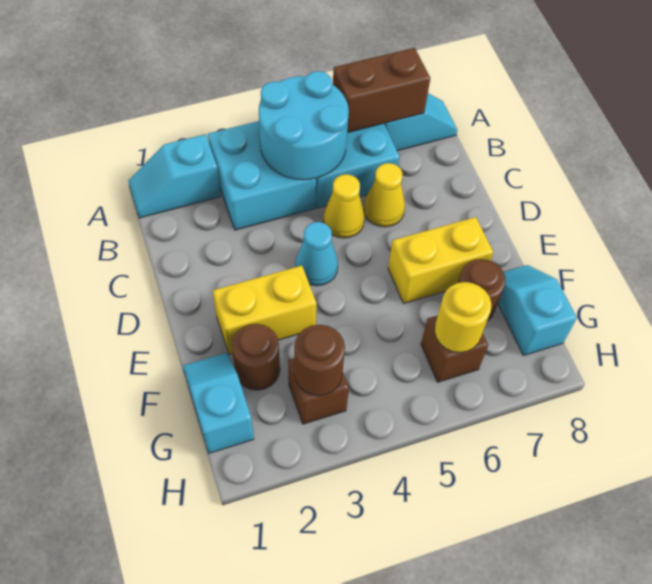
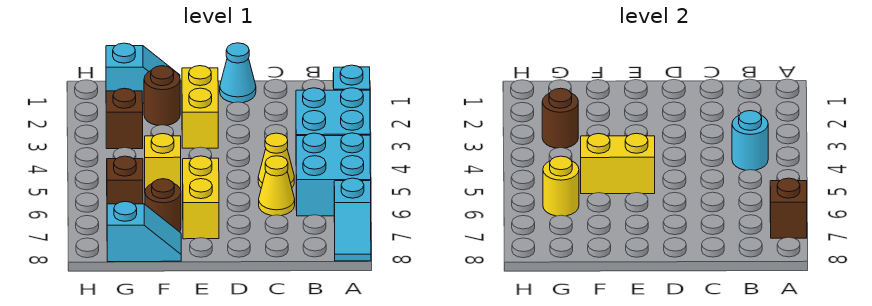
cyan round brick A4:B5 level 2 -> cyan round brick B4 level 2
brown brick A6:A7 level 2 -> brown brick A7 level 2
cyan cone D4 level 1 -> cyan cone D1 level 1
none -> yellow brick E5:F5 level 2
none -> yellow brick F5 level 1

